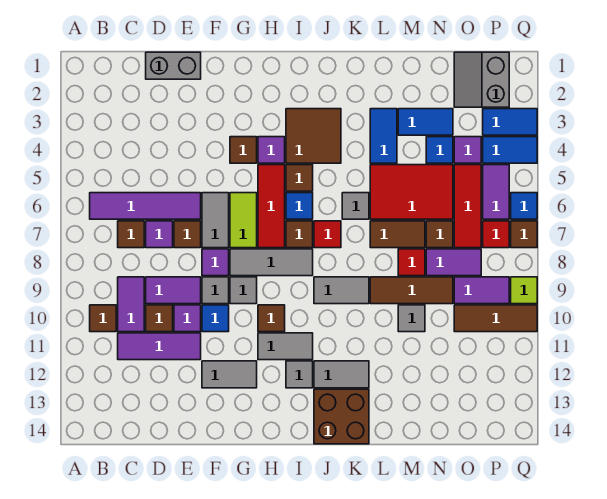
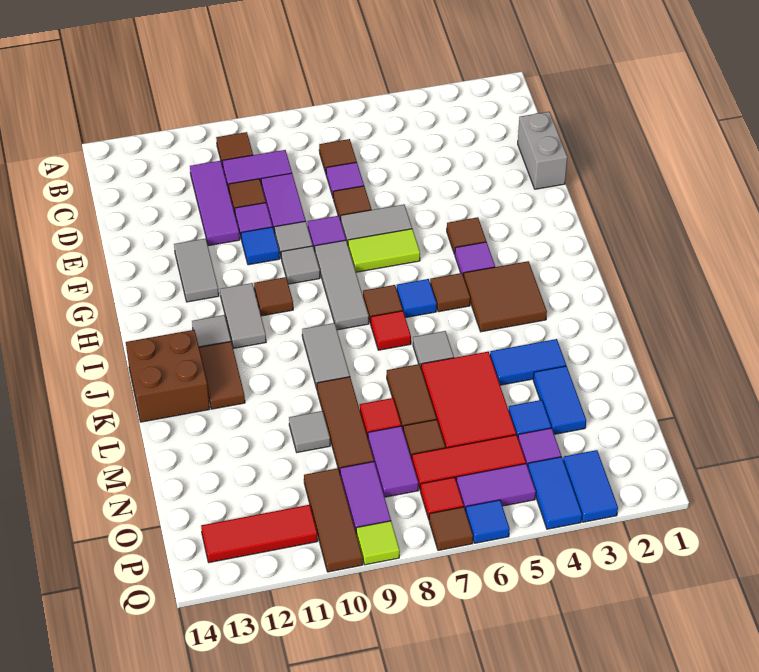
purple tile B6:E6 level 1 -> none
red tile H5:H7 level 1 -> red tile P11:P13 level 1
grey tile J12:K12 level 1 -> brown tile J12:K12 level 1
grey slope O1:P2 level 1 top P -> none

